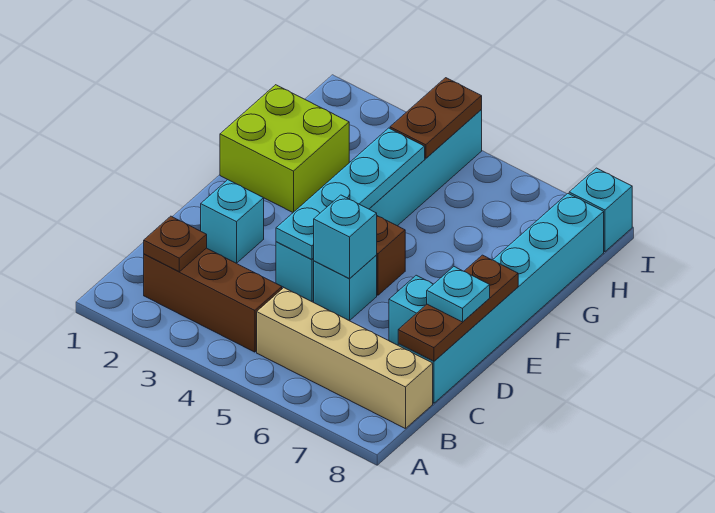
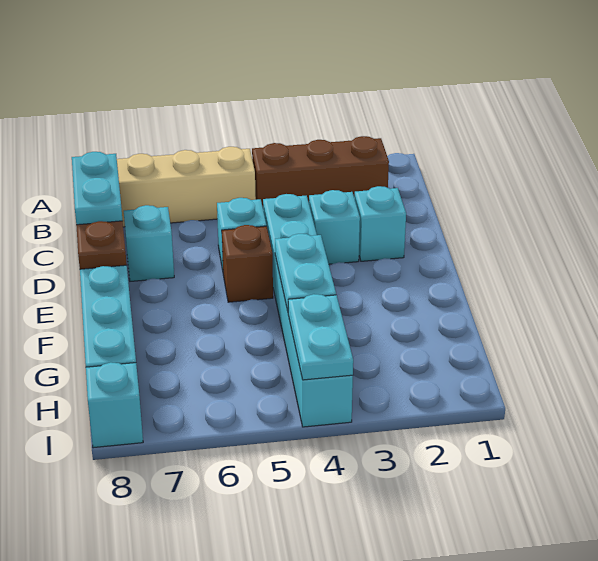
brown plate B2 level 2 -> none
cyan plate D4:G4 level 2 -> cyan plate F4:G4 level 2
cyan brick D5 level 2 -> cyan brick D3 level 1
cyan plate D8 level 3 -> cyan plate C8:D8 level 3
lime brick F1:G2 level 1 -> none
brown plate H4:I4 level 2 -> cyan plate H4:I4 level 2

